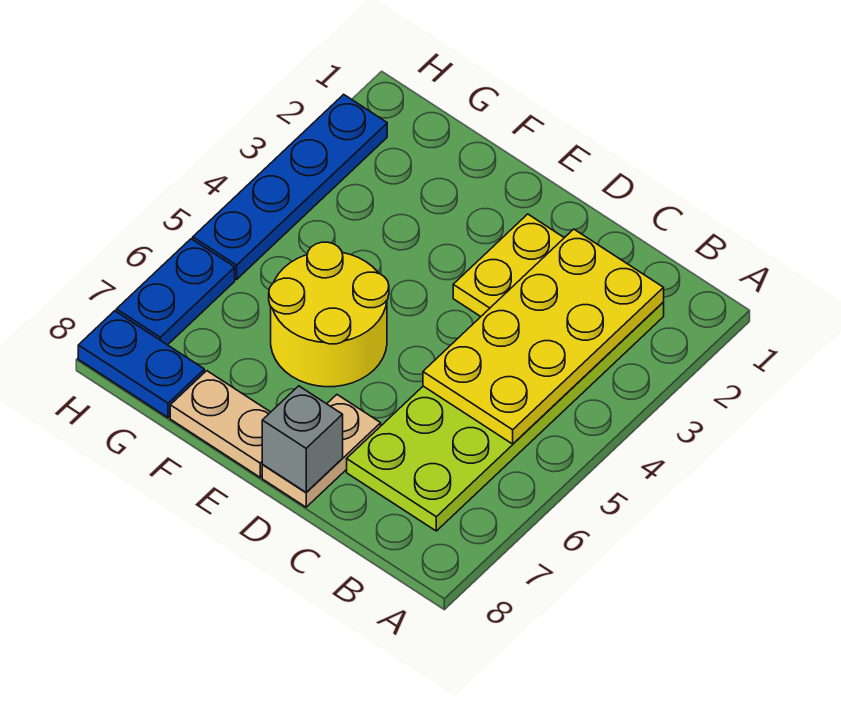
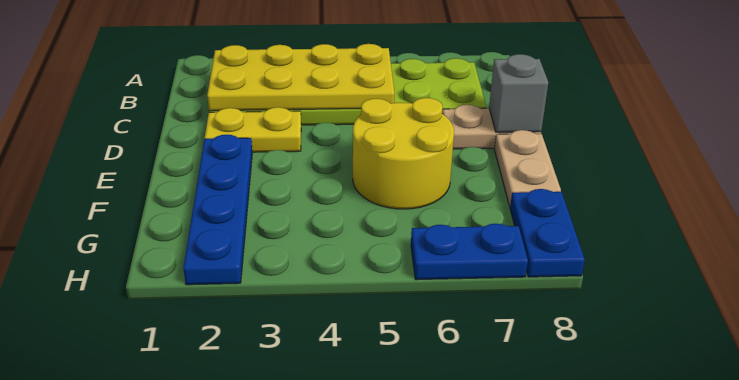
blue plate H2:H5 level 1 -> blue plate E2:H2 level 1

